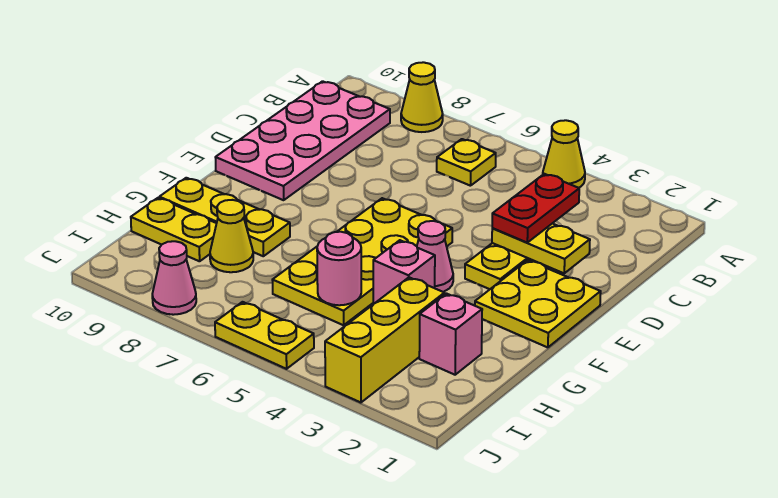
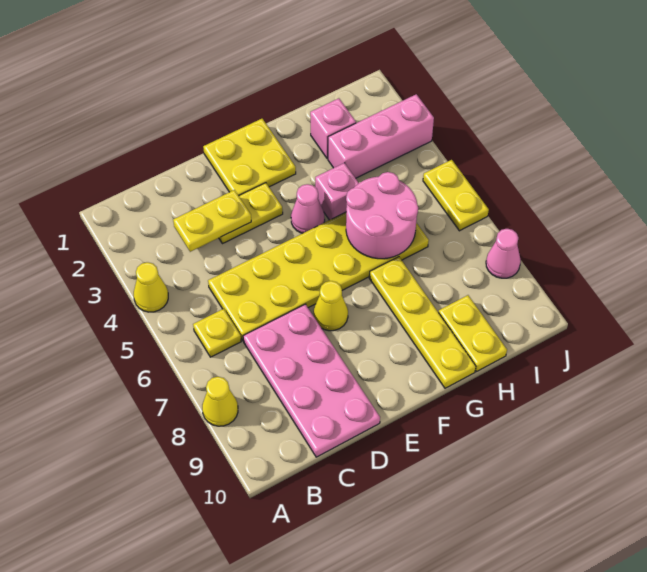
pink plate B9:E10 level 1 -> pink plate C7:D10 level 1
red plate C3:D3 level 3 -> none
yellow plate D2:D3 level 2 -> yellow plate C3:D3 level 2
yellow plate E5:H6 level 1 -> yellow plate C5:H6 level 1
yellow plate G8:G10 level 1 -> yellow plate G7:G10 level 1
yellow brick H3:J3 level 1 -> pink brick H3:J3 level 1
pink round brick H5 level 2 -> pink round brick G5:H6 level 2
yellow cone H8 level 1 -> yellow cone E7 level 1

